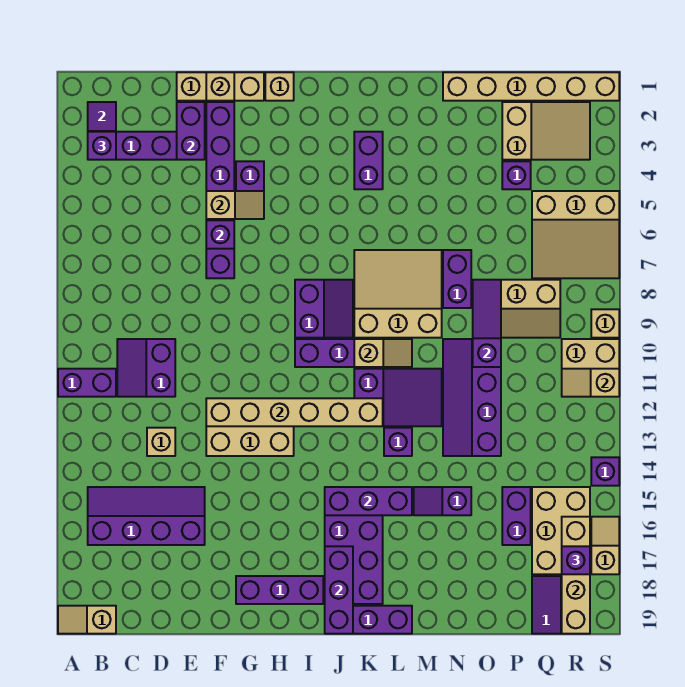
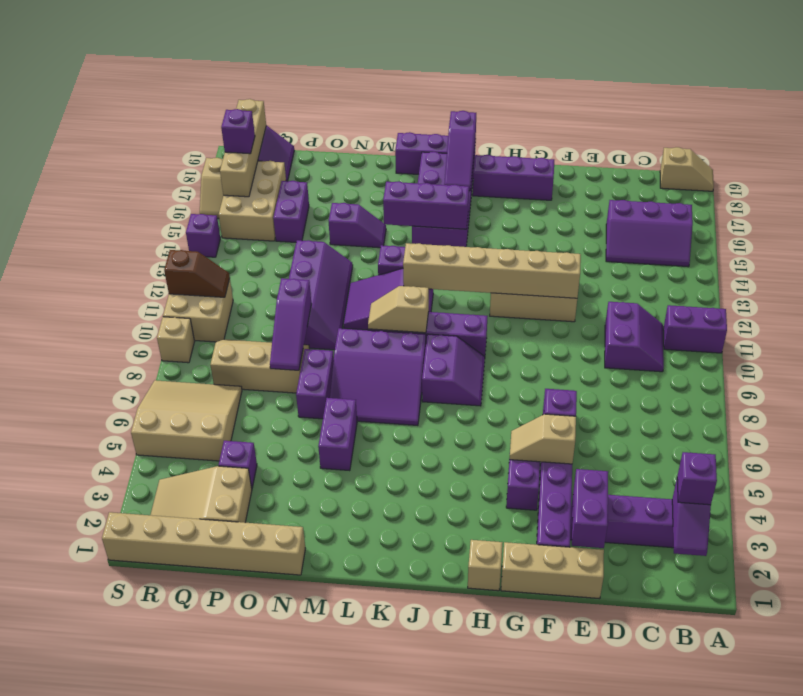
purple slope B15:E16 level 1 top 16 -> purple slope B15:D16 level 1 top 16
tan brick D13 level 1 -> none
tan brick F1 level 2 -> none
purple slope I8:J9 level 1 top I -> purple slope I8:J9 level 1 top J
purple brick J17:J19 level 2 -> purple slope J17:J19 level 2 top 19
purple brick K3:K4 level 1 -> purple brick M5:M6 level 1
tan slope K7:M9 level 1 top 9 -> purple slope K7:M9 level 1 top 9
tan slope R11:S11 level 2 top S -> brown slope R11:S11 level 2 top S

